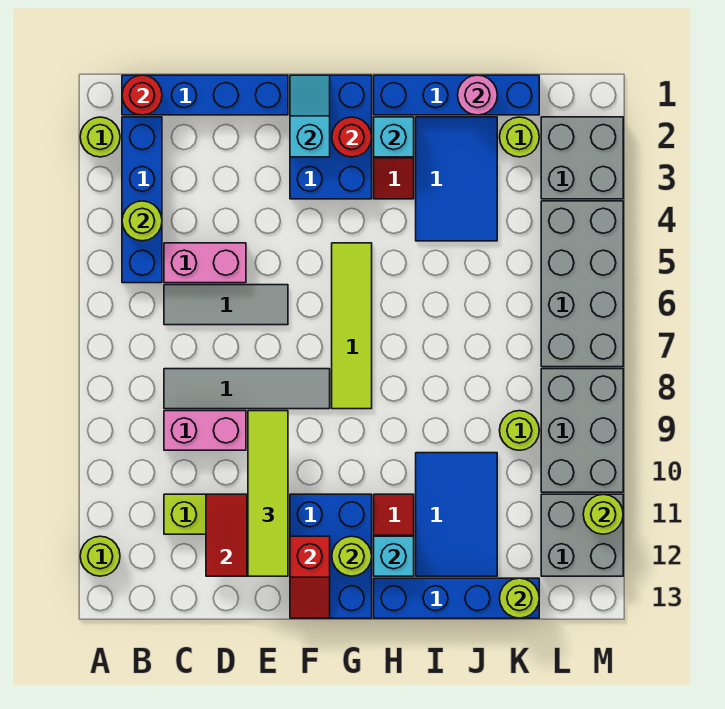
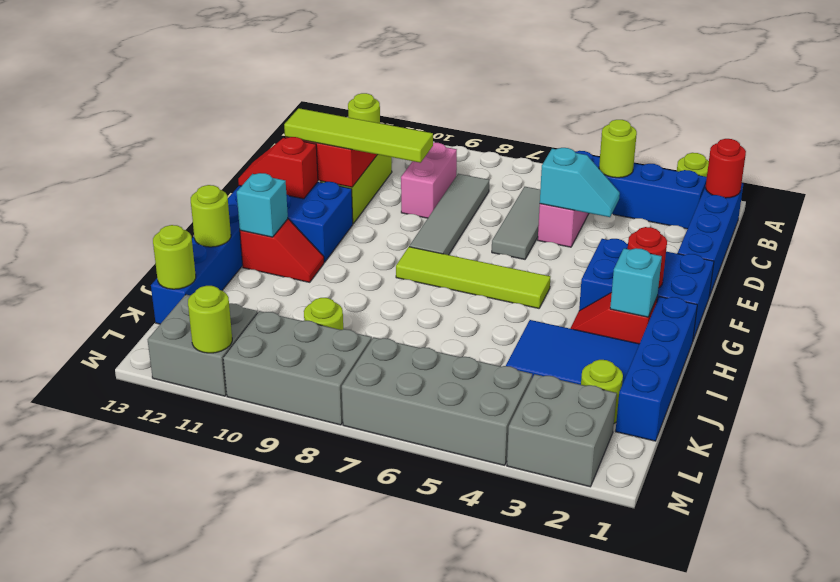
cyan slope F1:F2 level 2 top 2 -> cyan slope D4:D5 level 2 top 5
lime round brick G12 level 2 -> lime round brick I13 level 2
blue tile I10:J12 level 1 -> none
pink round brick J1 level 2 -> none

